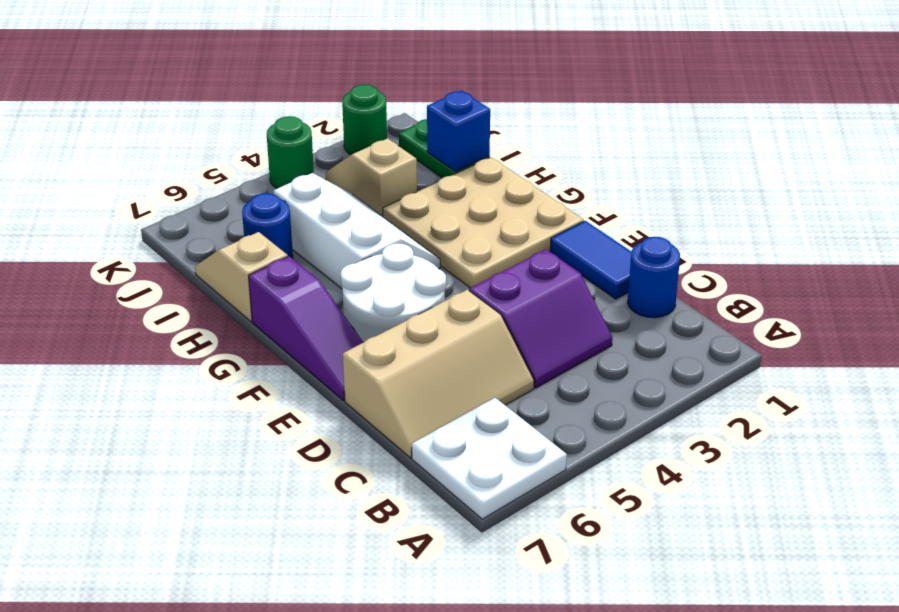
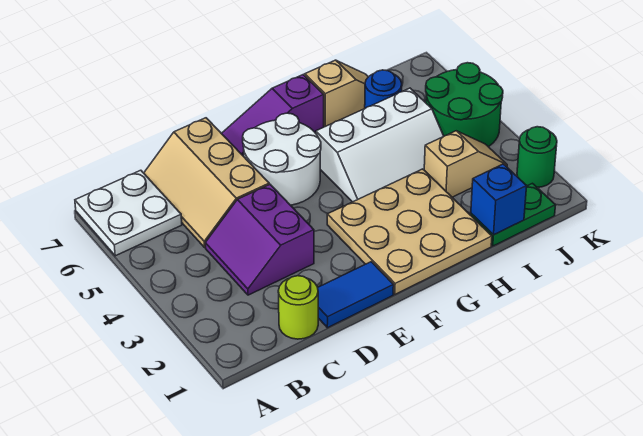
blue round brick C1 level 1 -> lime round brick C1 level 1
green round brick K4 level 1 -> green round brick J4:K5 level 1

